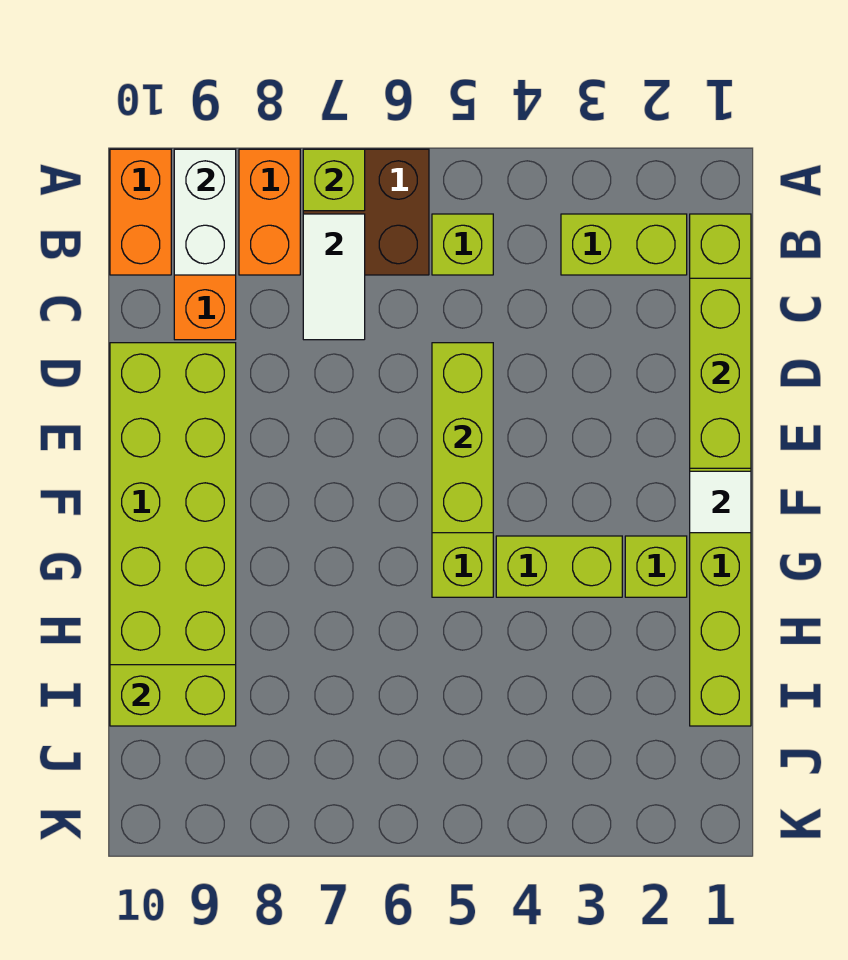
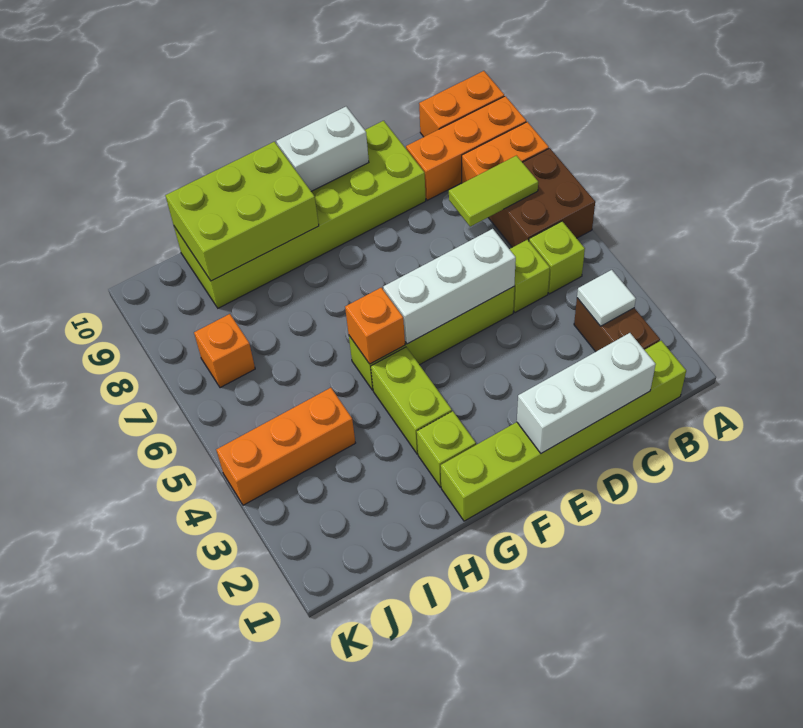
lime brick A7 level 2 -> lime brick C5 level 1
white brick A9:B9 level 2 -> white brick E10:F10 level 2
lime brick B1:I1 level 1 -> lime brick B1:G1 level 1
lime brick B2:B3 level 1 -> brown brick B2:B3 level 1
white tile B7:C7 level 2 -> lime tile B7:C7 level 2
lime brick C1:E1 level 2 -> white brick C1:E1 level 2
lime brick D5:F5 level 2 -> white brick D5:F5 level 2
white tile F1 level 2 -> white tile B3 level 2
none -> orange brick G5 level 2
none -> orange brick I4:K4 level 1
lime brick I9:I10 level 2 -> lime brick G9:I10 level 2
none -> orange brick J7 level 1

